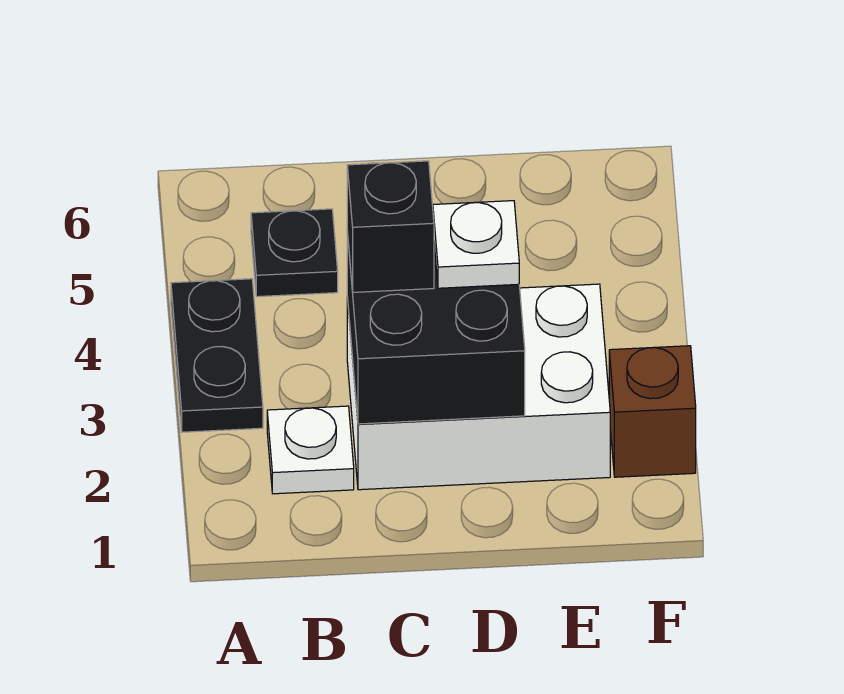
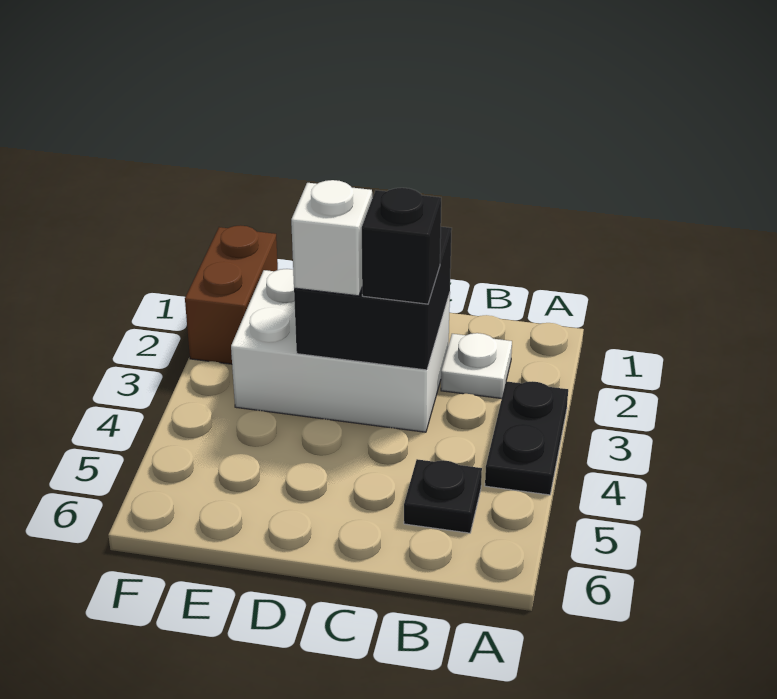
white plate D3 level 3 -> white brick D3 level 3
brown brick F2 level 1 -> brown brick F1:F2 level 1

